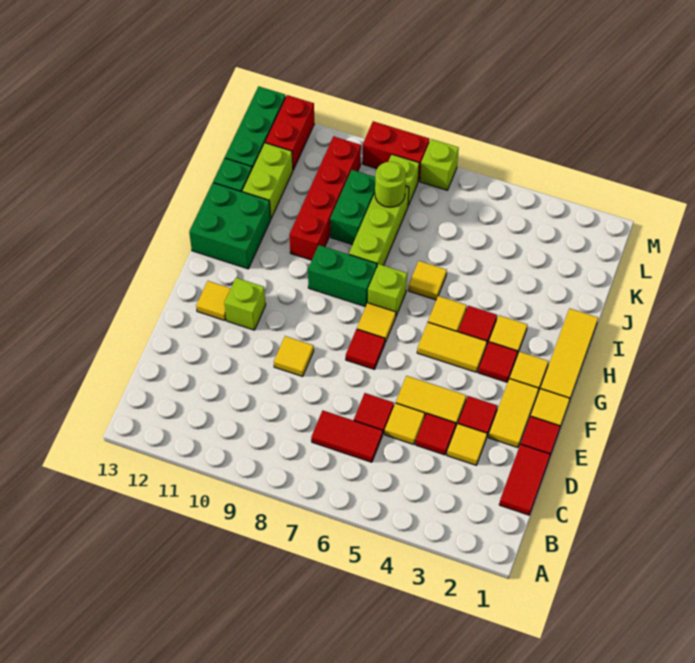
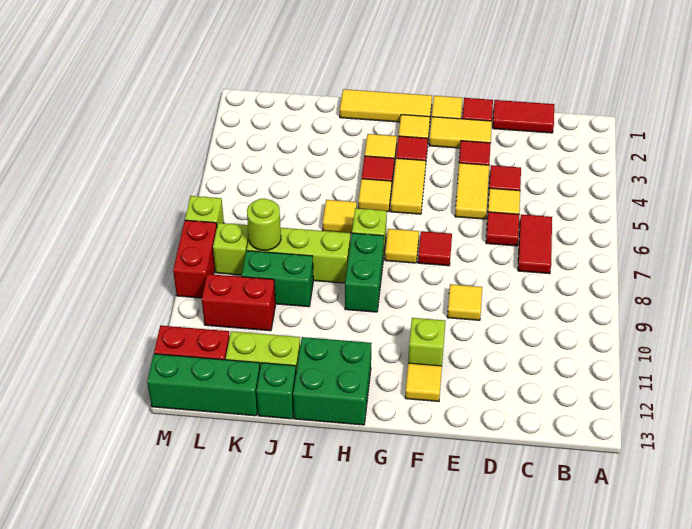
yellow tile D3 level 1 -> none
red brick I10:L10 level 1 -> red brick K10:L10 level 1

